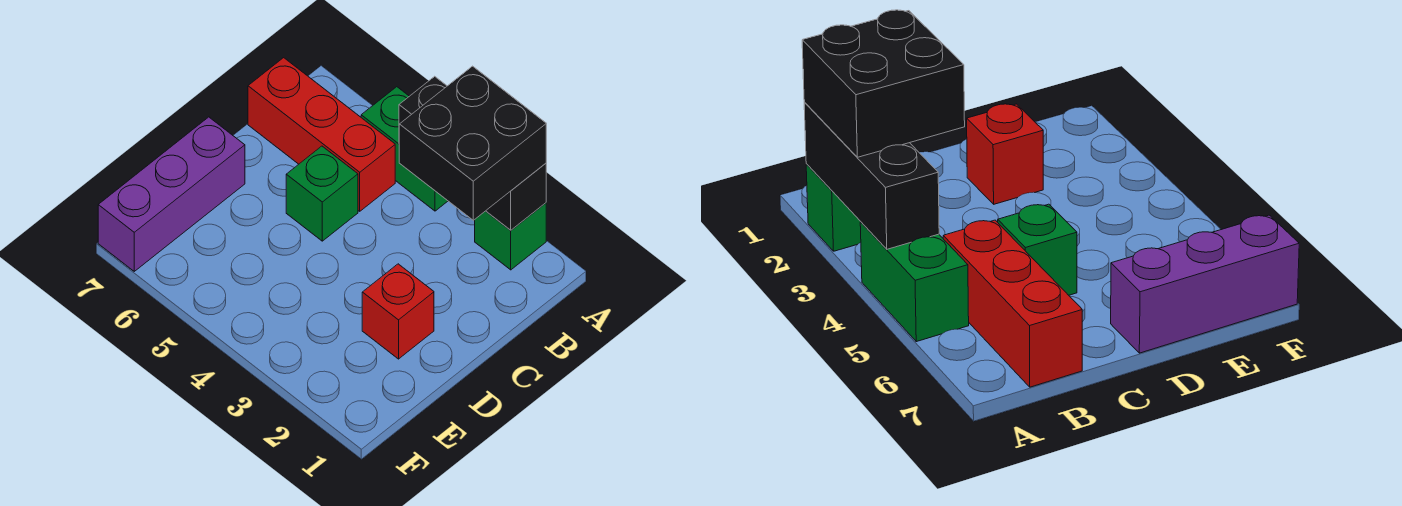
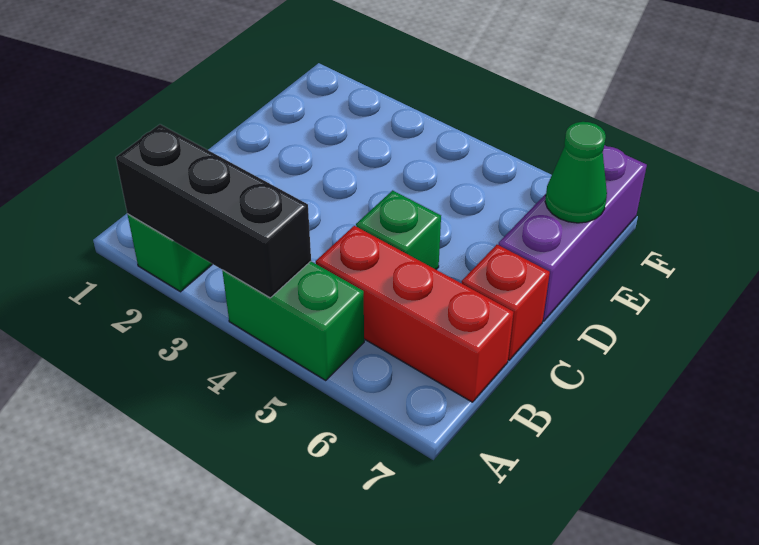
black brick A2:B3 level 3 -> none
red brick D2 level 1 -> red brick C7 level 1
none -> green cone E7 level 2

